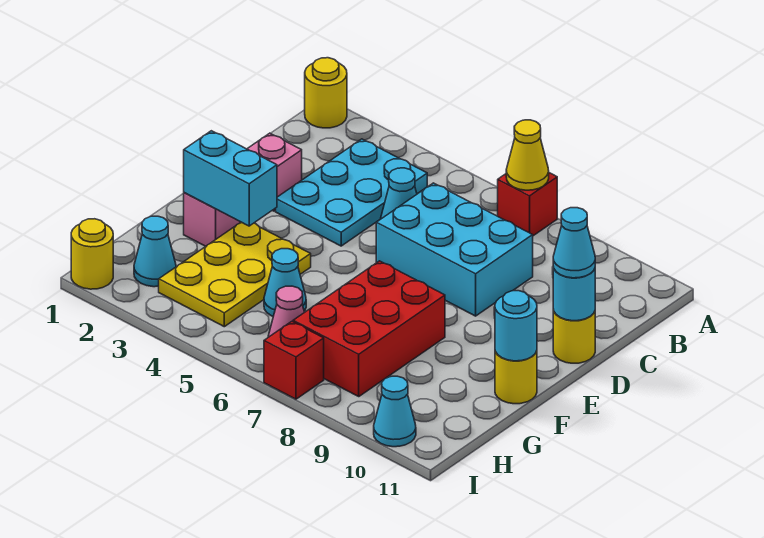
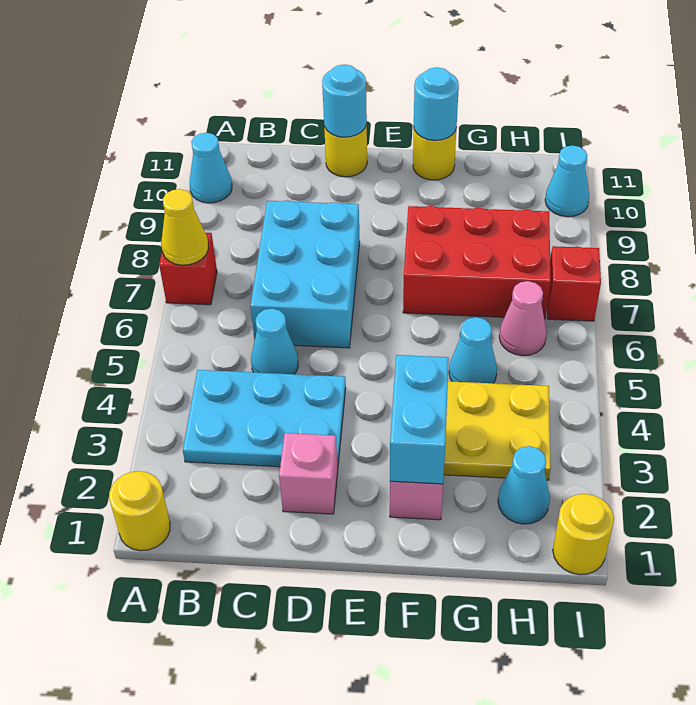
cyan cone D11 level 3 -> cyan cone A10 level 1

